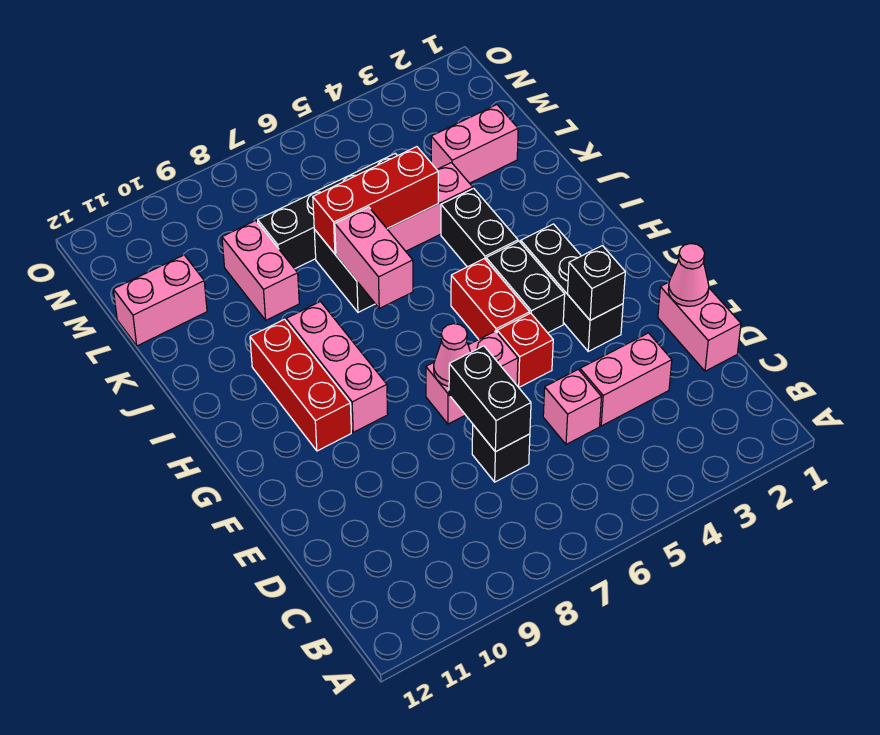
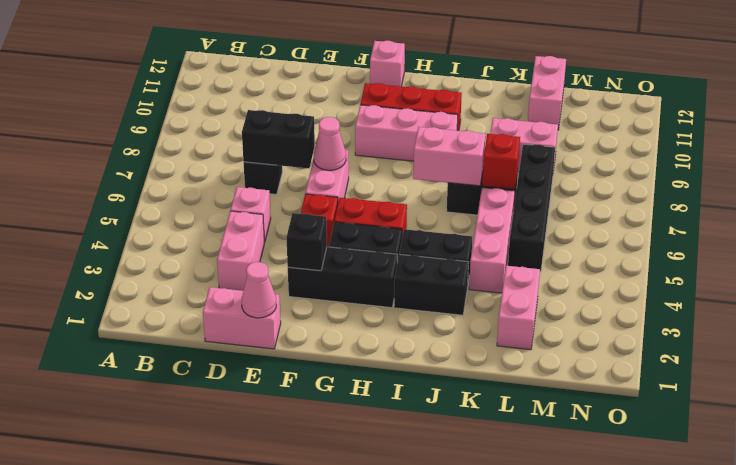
none -> pink brick G12 level 1
none -> black brick I3:J3 level 1
red brick K5:K7 level 2 -> red brick K7 level 2

